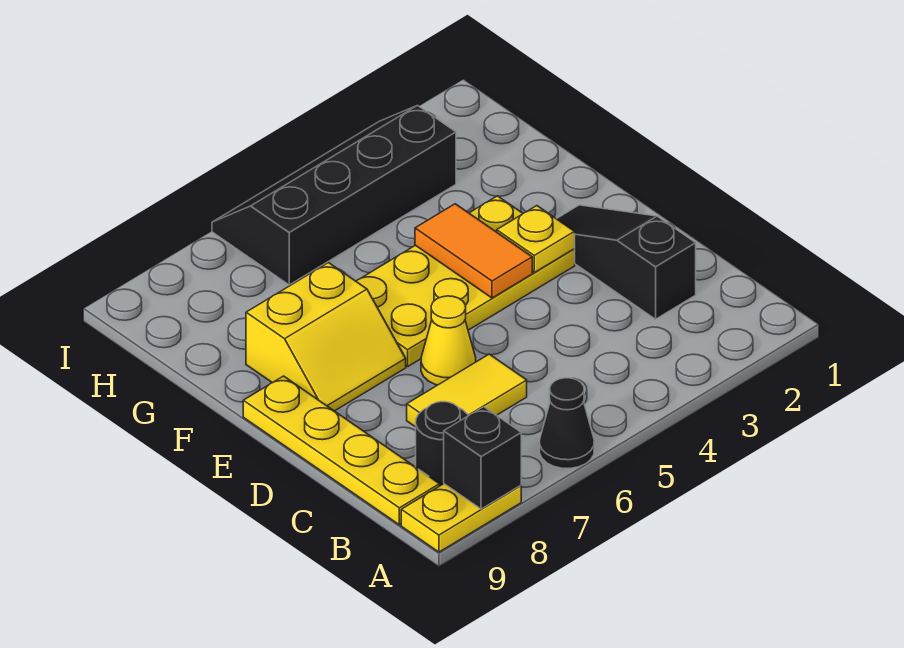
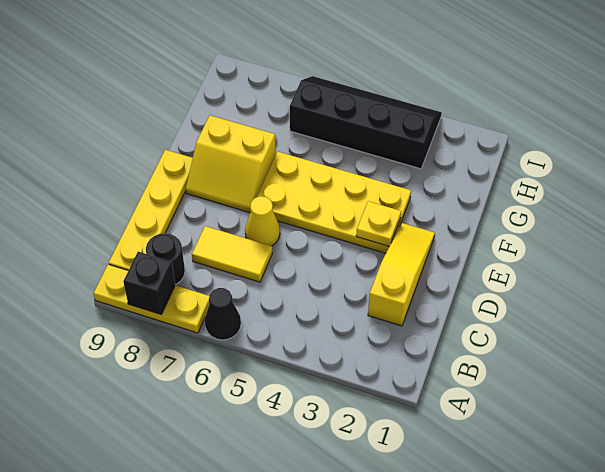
yellow plate A8:A9 level 1 -> yellow plate A7:A9 level 1
black slope C2:E2 level 1 top C -> yellow slope C2:E2 level 1 top C
orange tile E4:F4 level 2 -> none

